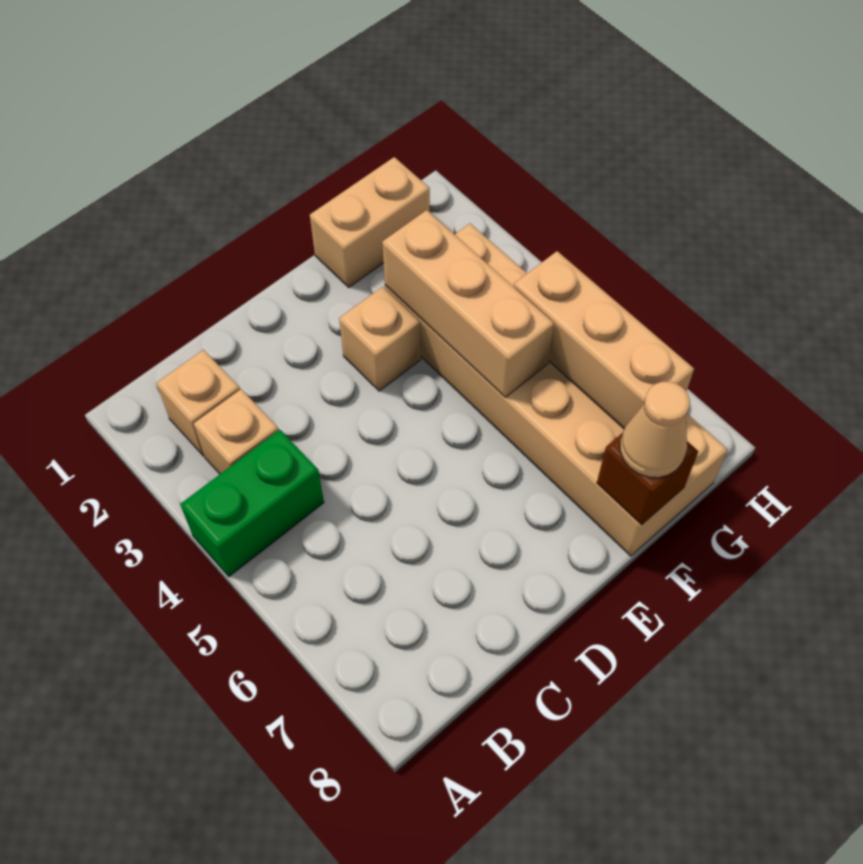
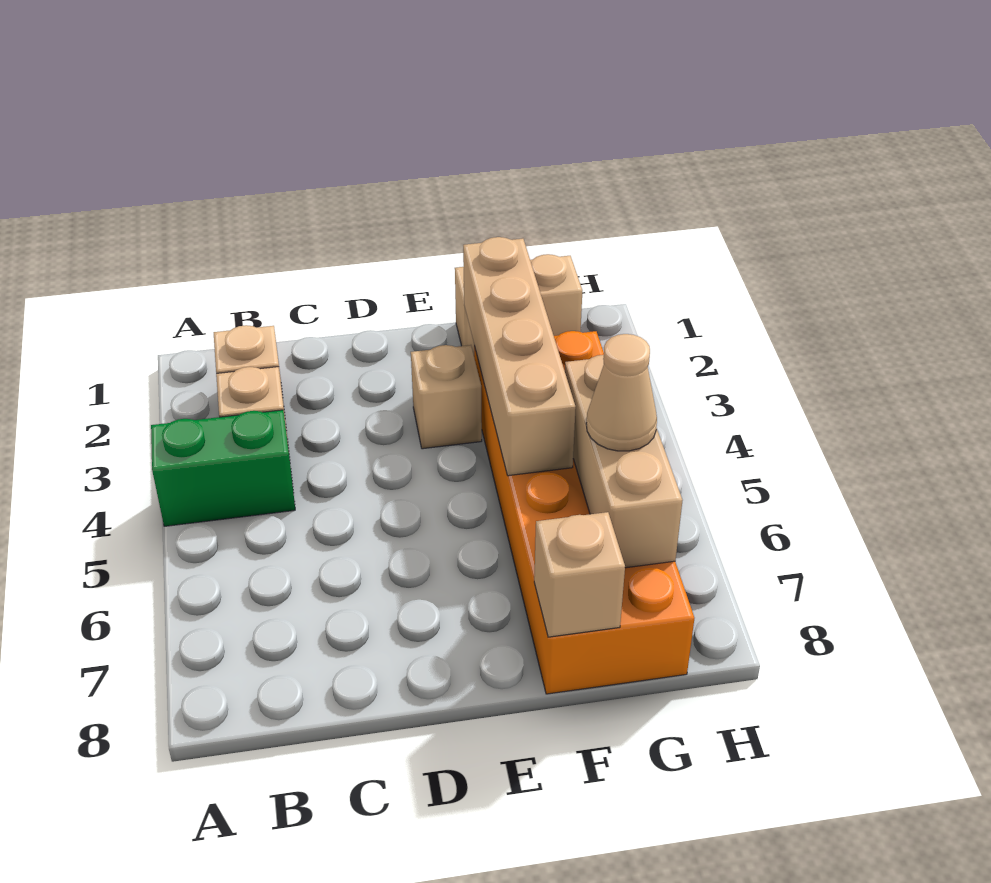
tan brick F3:G8 level 1 -> orange brick F3:G8 level 1
tan brick F3:F5 level 2 -> tan brick F2:F5 level 2
brown brick F8 level 2 -> tan brick F8 level 2
tan cone F8 level 3 -> tan cone G6 level 3

